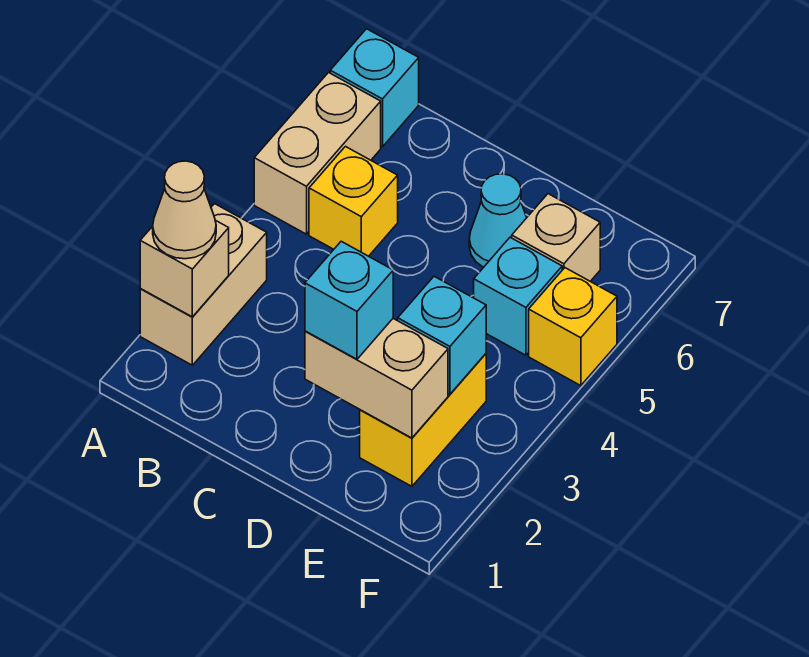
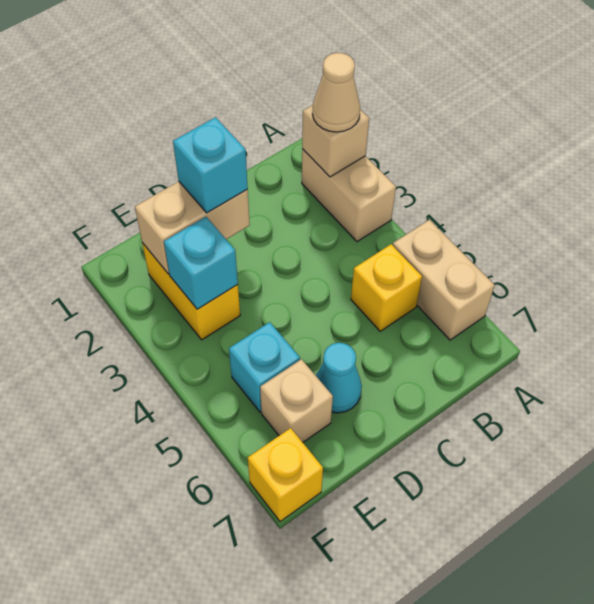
cyan brick A7 level 1 -> none
yellow brick F5 level 1 -> yellow brick F7 level 1

